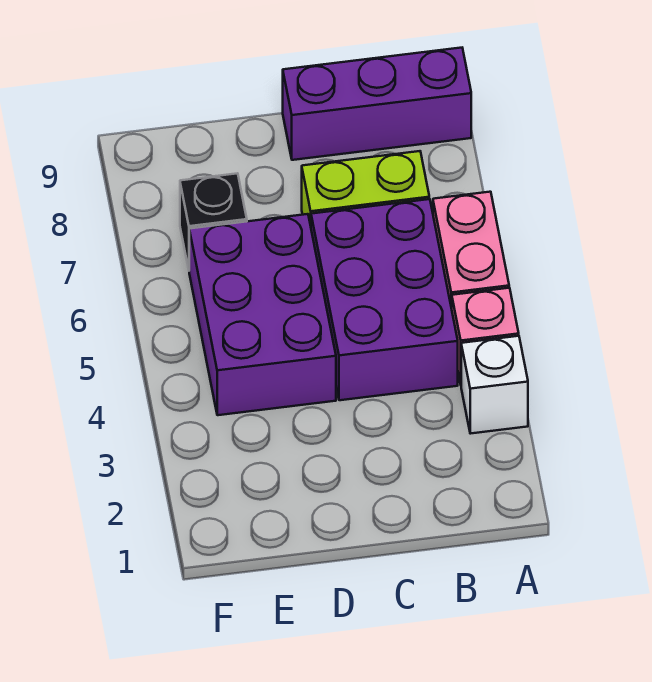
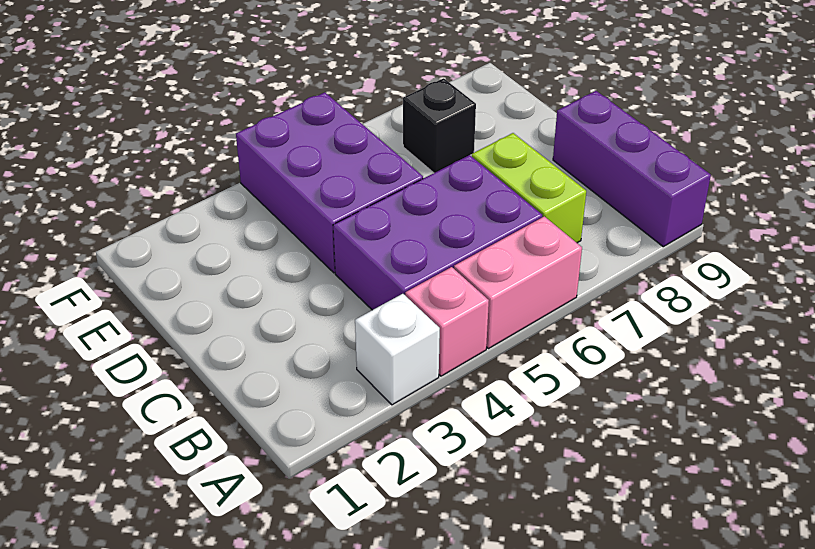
purple brick D4:E6 level 1 -> purple brick D4:F5 level 1

